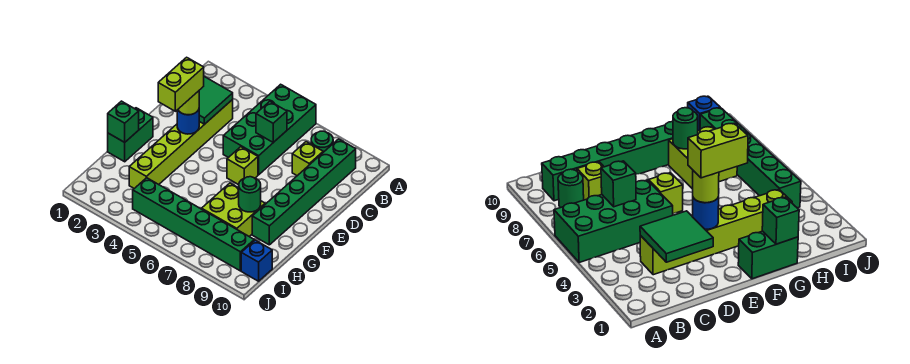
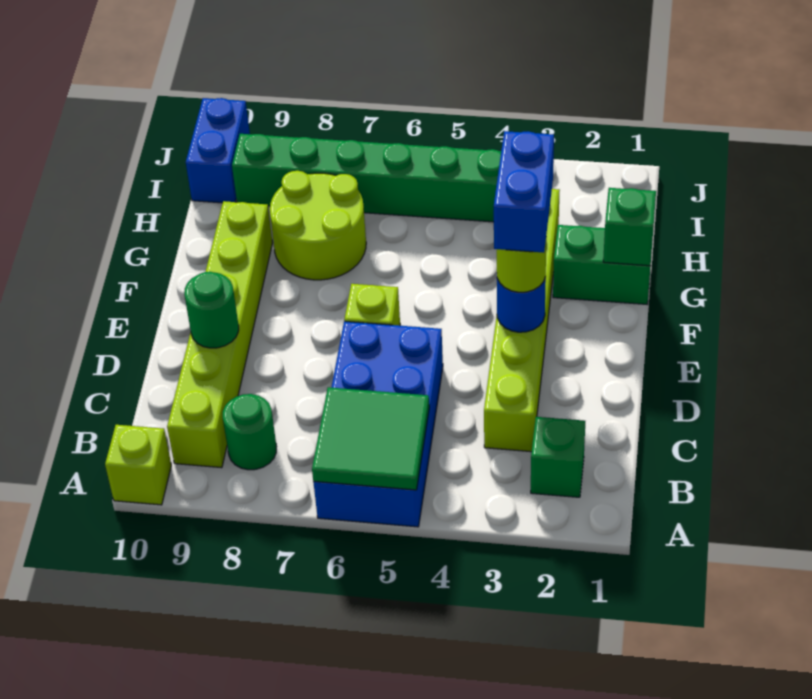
green brick A5:D6 level 1 -> blue brick A5:D6 level 1
green brick B9:G9 level 1 -> lime brick B9:G9 level 1
green tile C2:D3 level 2 -> green tile A5:B6 level 2
green brick C6 level 2 -> green brick B2 level 1
lime brick C8 level 1 -> lime brick A10 level 1
lime brick E3:F3 level 4 -> blue brick E3:F3 level 4
green brick F1:G1 level 1 -> green brick G1:G2 level 1
lime brick G7:H8 level 1 -> lime round brick G7:H8 level 1
green round brick G8 level 2 -> green round brick D9 level 2
blue brick I10 level 1 -> blue brick I10:J10 level 1

